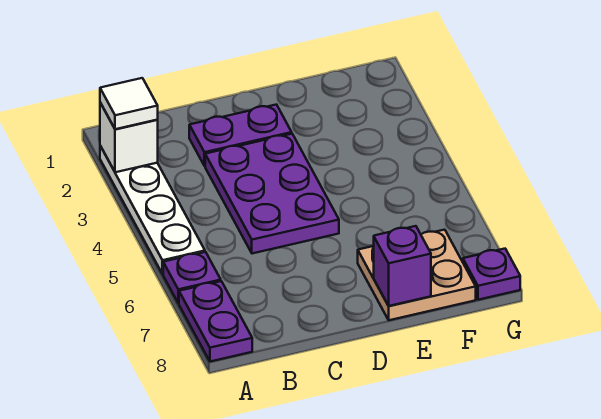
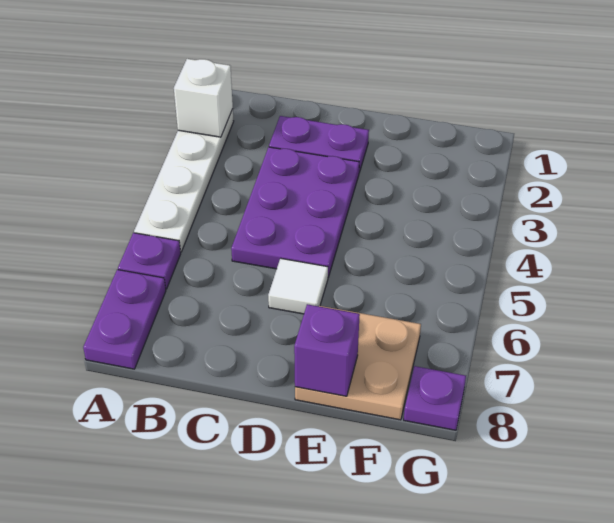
white tile A2 level 3 -> white tile D6 level 1

